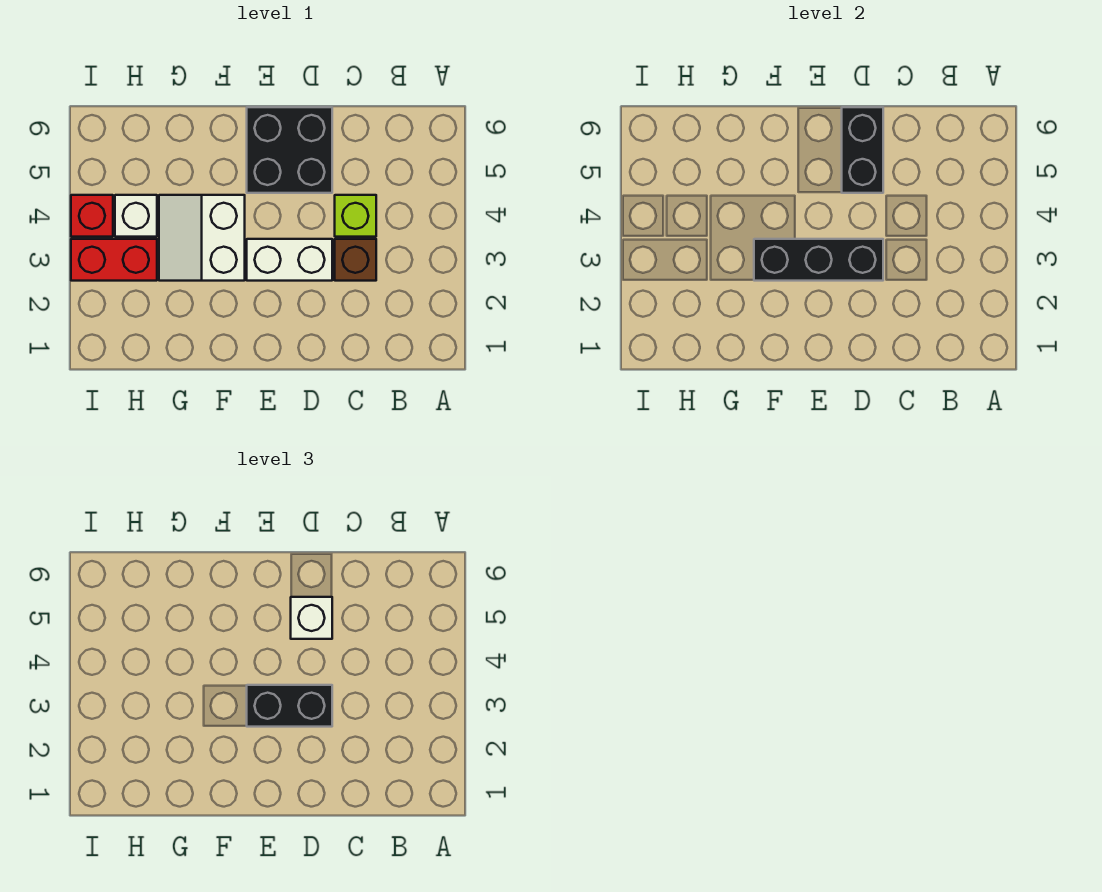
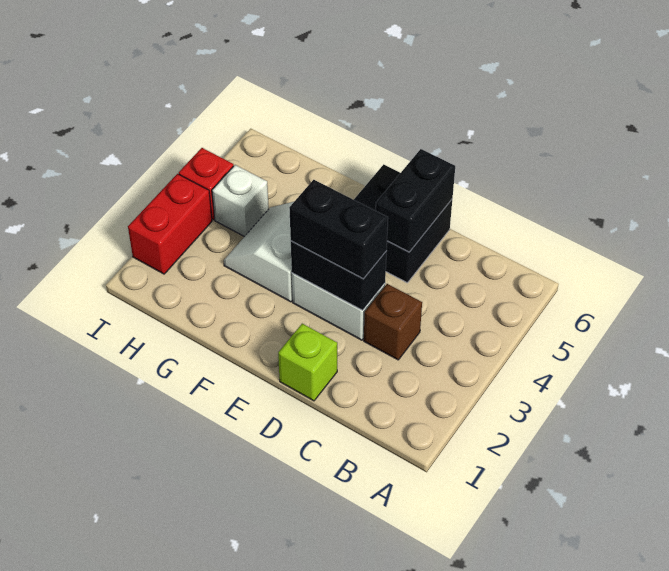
lime brick C4 level 1 -> lime brick D1 level 1
black brick D3:F3 level 2 -> black brick D3:E3 level 2
white brick D5 level 3 -> none
red brick H3:I3 level 1 -> red brick I2:I3 level 1

